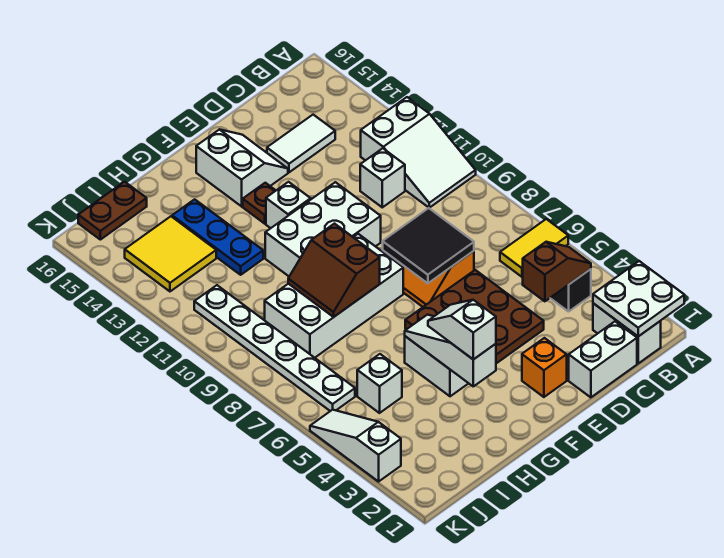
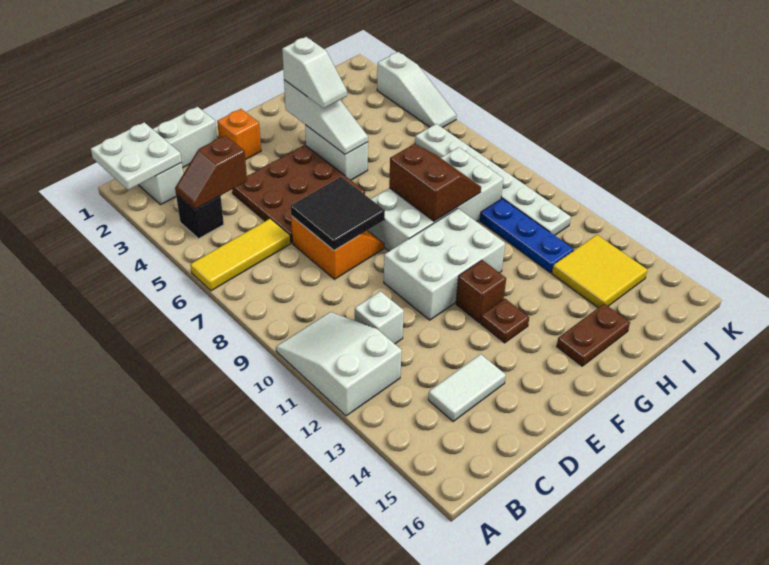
yellow tile A6:B6 level 1 -> yellow tile A6:C6 level 1
white slope E14:F15 level 1 top F -> none
white brick F12 level 1 -> brown brick F12 level 1
blue plate H12:H14 level 1 -> blue plate I10:I12 level 1
white brick I5 level 1 -> none
brown plate I16:J16 level 1 -> brown plate G15:H15 level 1

